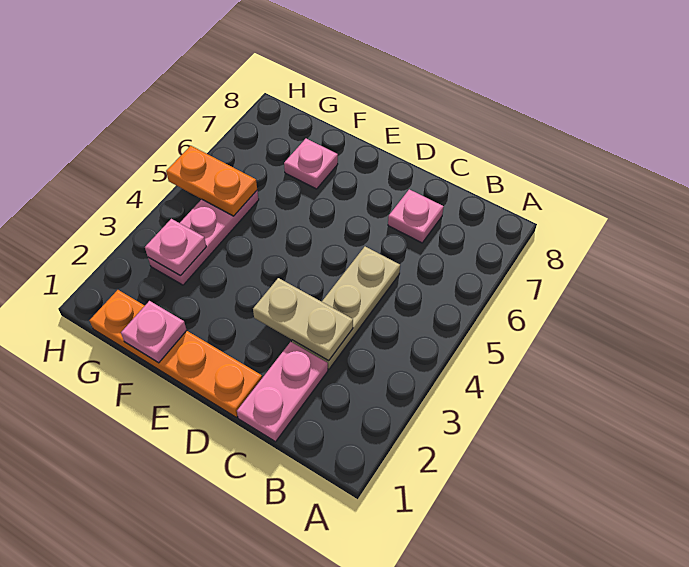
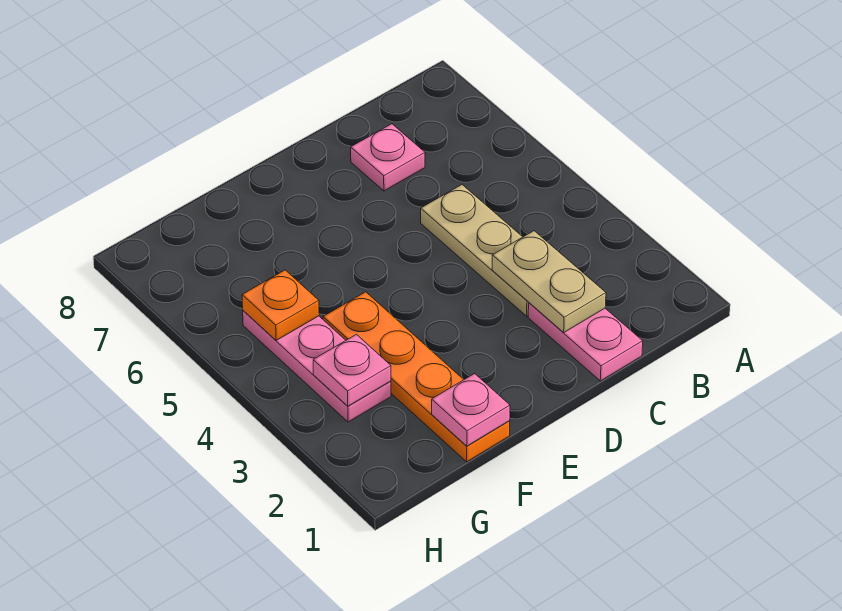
tan plate C3:D3 level 2 -> tan plate C2:C3 level 2
orange plate D1:G1 level 1 -> orange plate F1:F4 level 1
pink plate F7 level 1 -> none
orange plate G5:H5 level 2 -> orange plate G5 level 2

